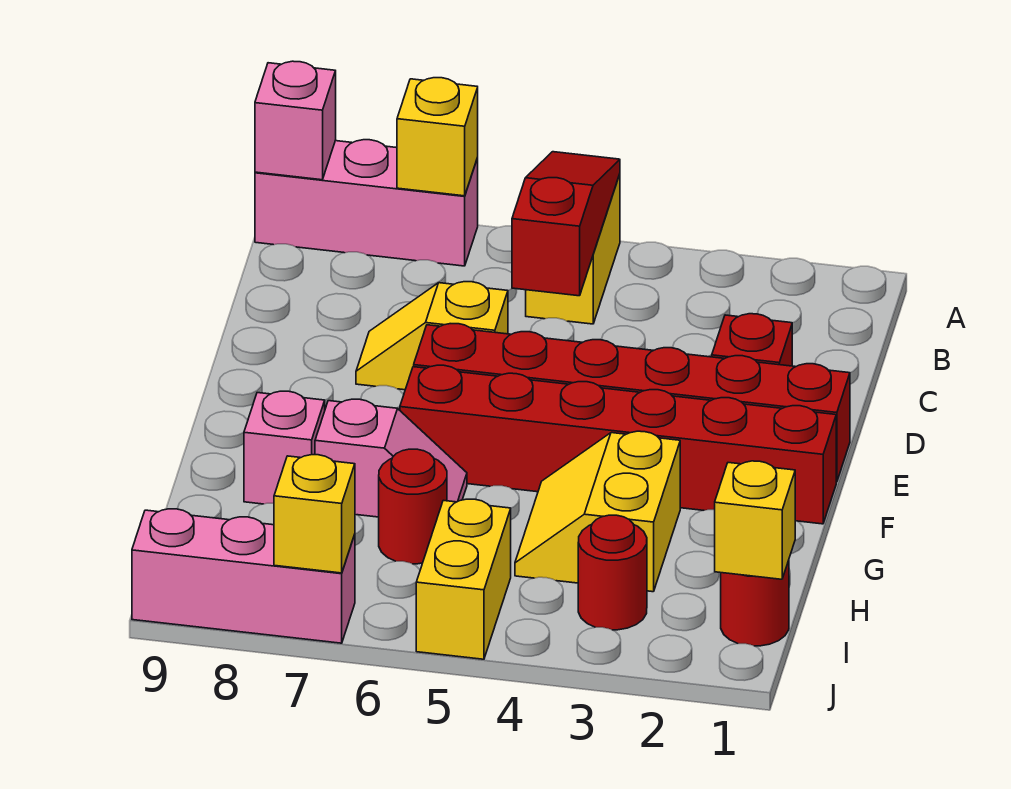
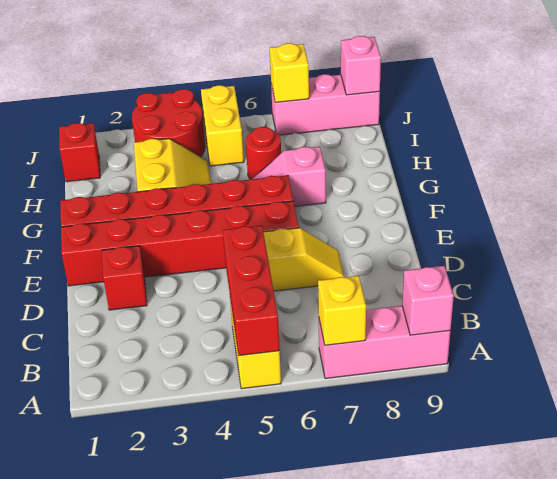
red slope A5:C5 level 2 top C -> red brick A5:C5 level 2
pink brick G8 level 1 -> pink brick J9 level 2
red round brick I1 level 1 -> red brick I1 level 1
yellow brick I1 level 2 -> none
red round brick I3 level 1 -> red round brick I3:J4 level 1

